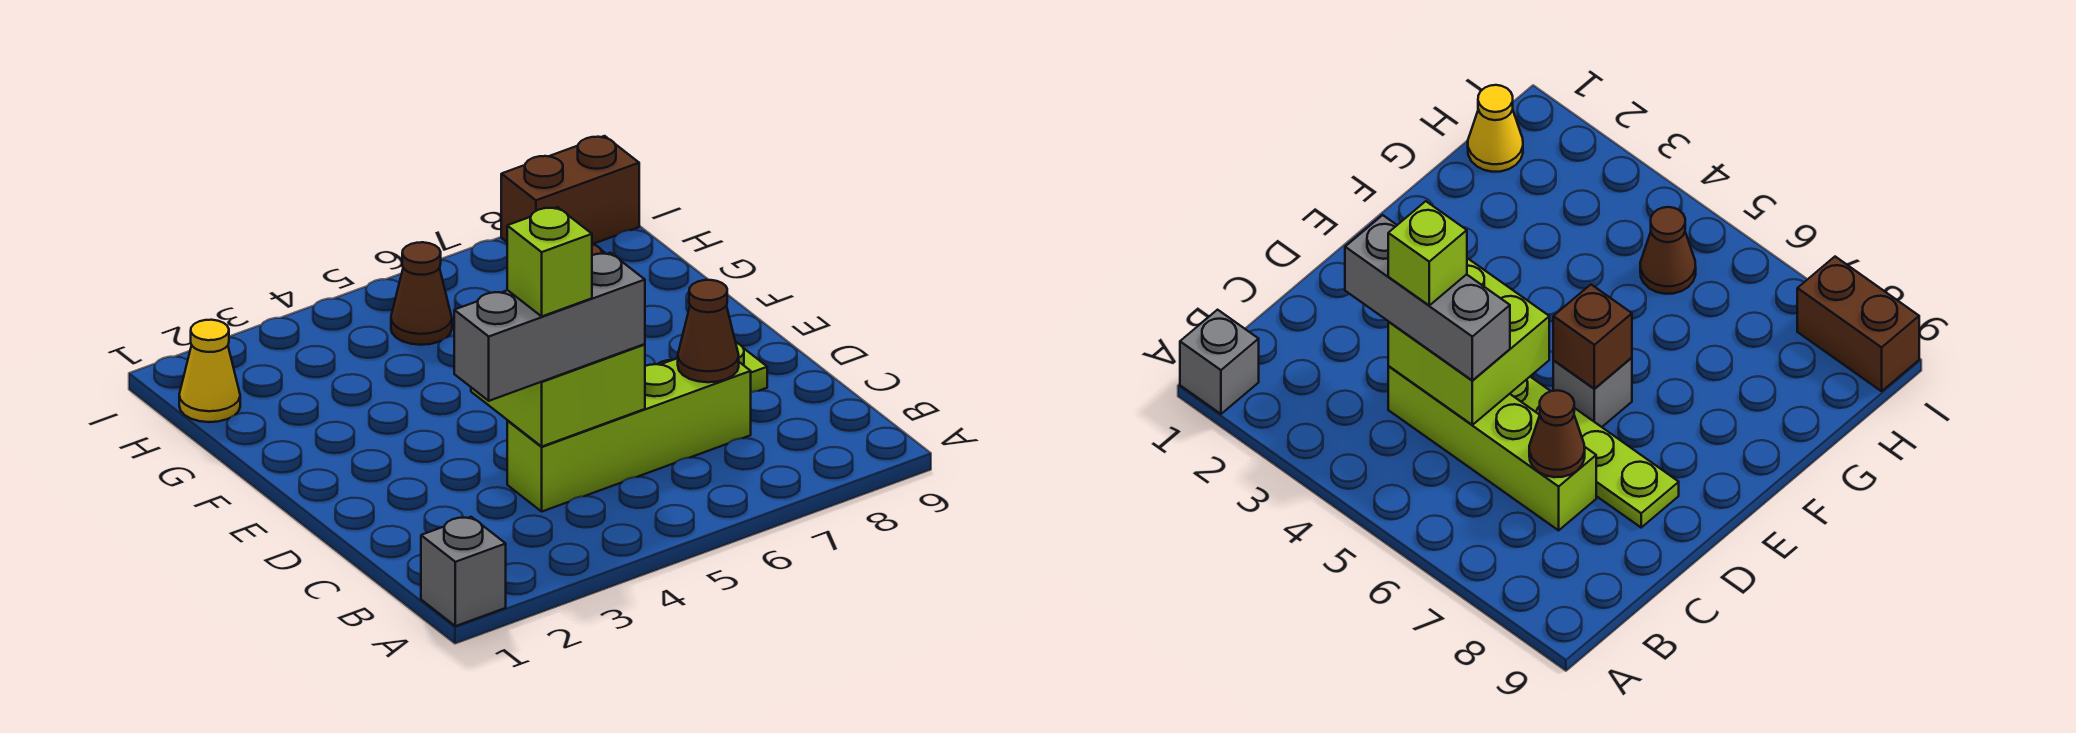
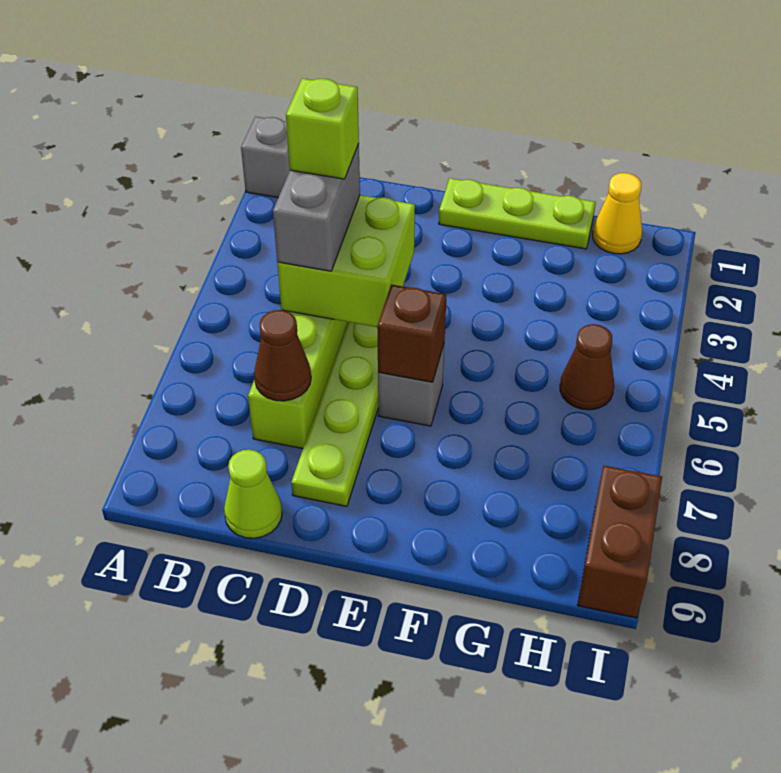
grey brick C3:C5 level 3 -> grey brick C4:C5 level 3
none -> lime cone C9 level 1
none -> lime plate E1:G1 level 1

